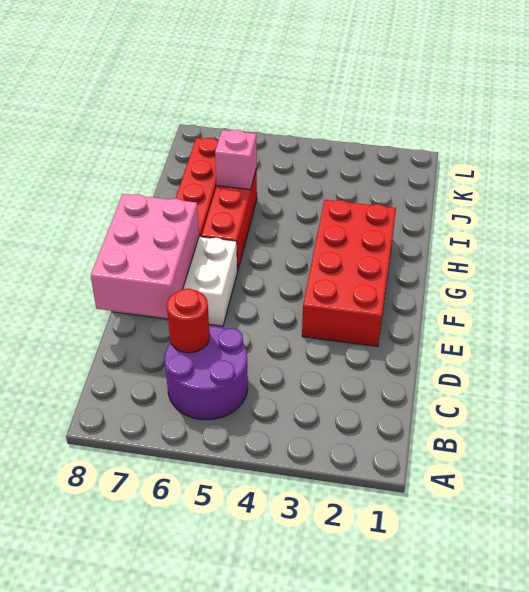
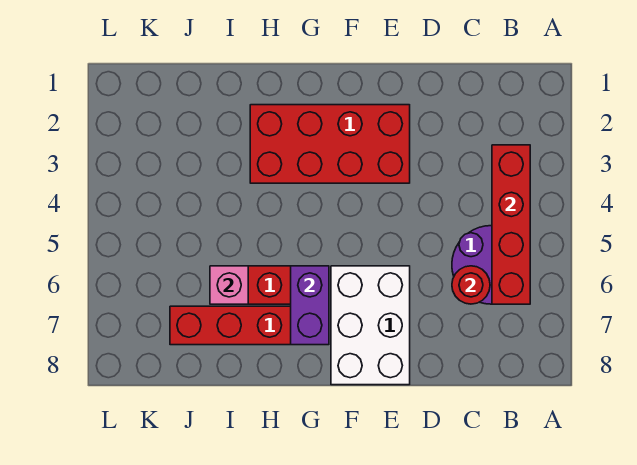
none -> red brick B3:B6 level 2
pink brick D7:F8 level 2 -> none
none -> purple brick G6:G7 level 2

